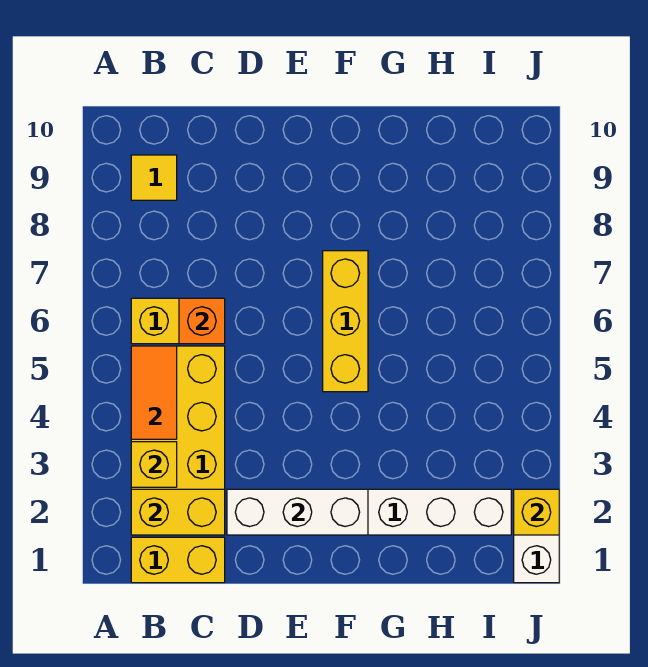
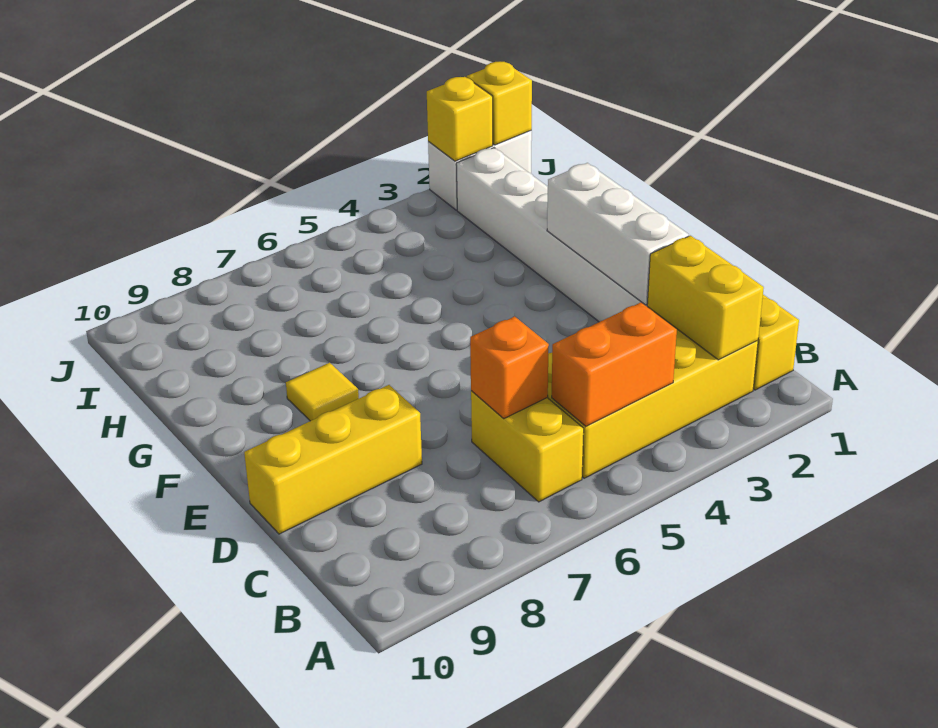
yellow brick B3 level 2 -> yellow brick J1 level 2
orange tile B4:B5 level 2 -> orange brick B4:B5 level 2
yellow tile B9 level 1 -> yellow tile F8 level 1
yellow brick F5:F7 level 1 -> yellow brick D8:D10 level 1

